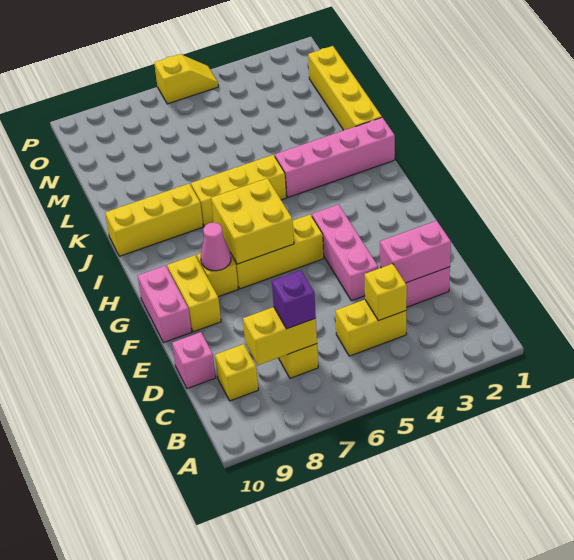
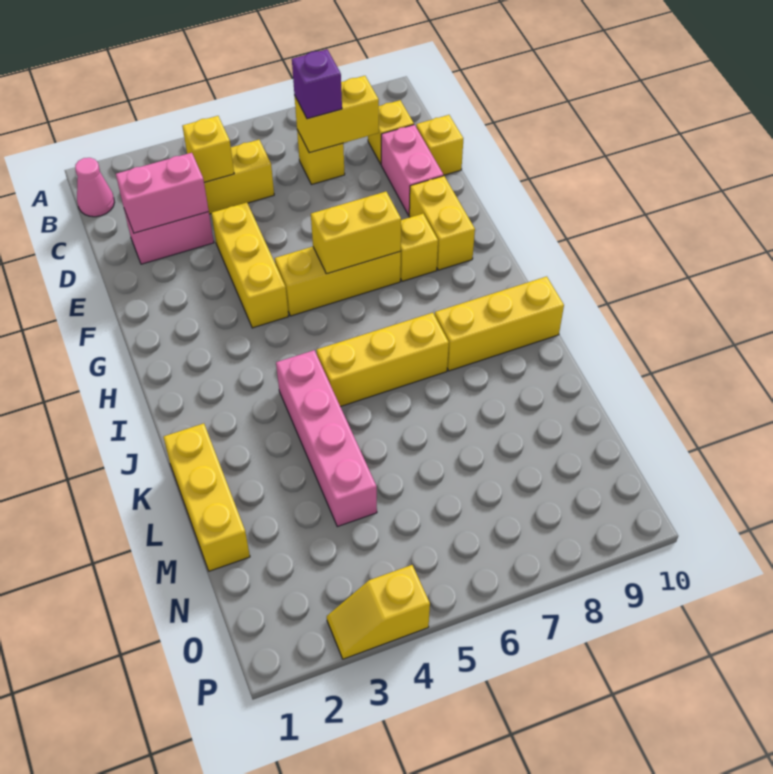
pink brick D10 level 1 -> yellow brick D10 level 1
pink brick E4:G4 level 1 -> yellow brick E4:G4 level 1
pink brick F10:G10 level 1 -> pink brick D9:E9 level 1
yellow brick G6:H7 level 2 -> yellow brick G6:G7 level 2
pink cone G8 level 2 -> pink cone B1 level 1
pink brick J1:J4 level 1 -> pink brick J4:M4 level 1
yellow brick K1:N1 level 1 -> yellow brick K1:M1 level 1
yellow slope P5:P6 level 1 top 6 -> yellow slope P3:P4 level 1 top 4

